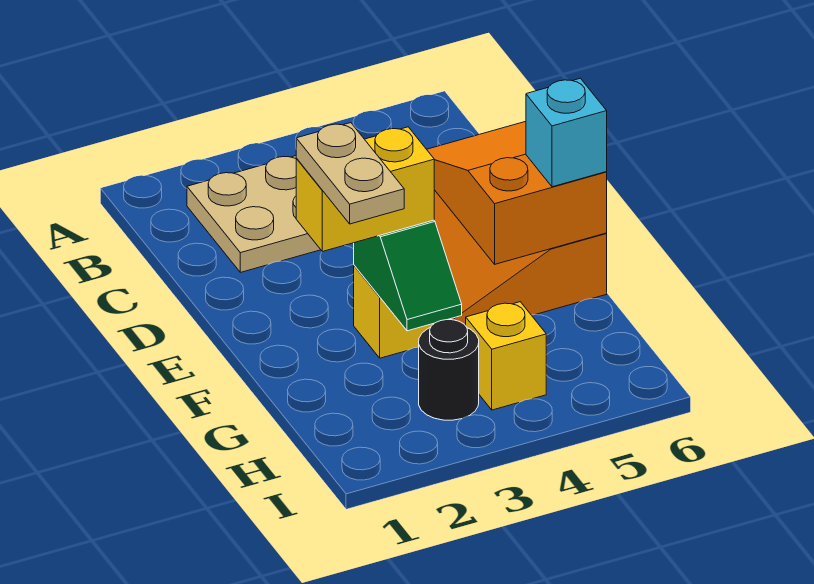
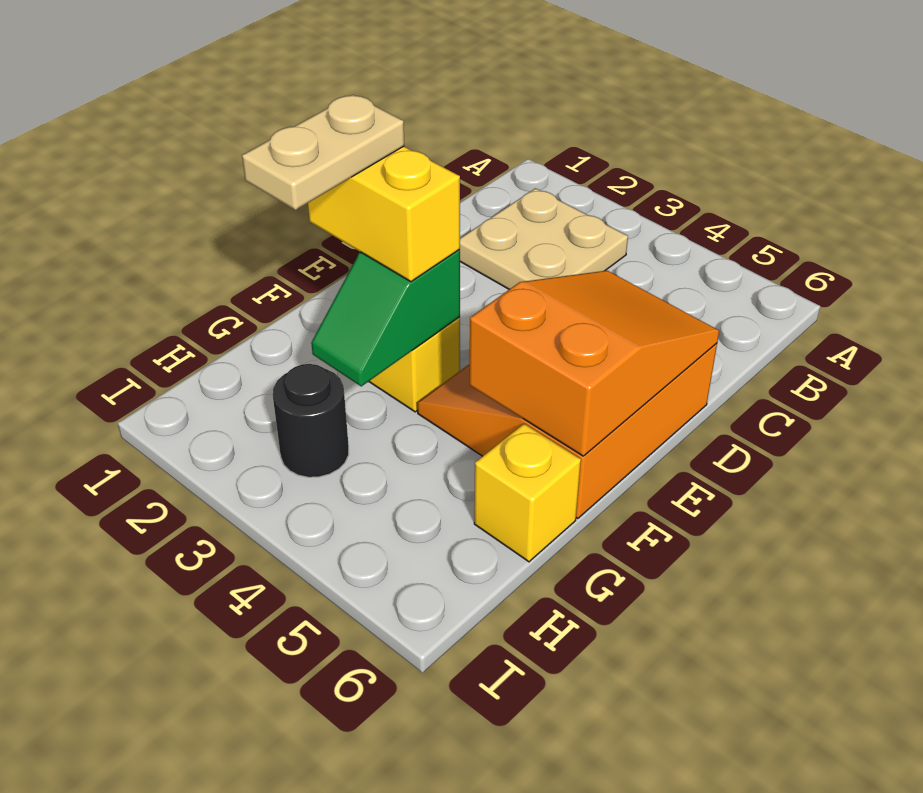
cyan brick F6 level 3 -> none
yellow brick H4 level 1 -> yellow brick G6 level 1

